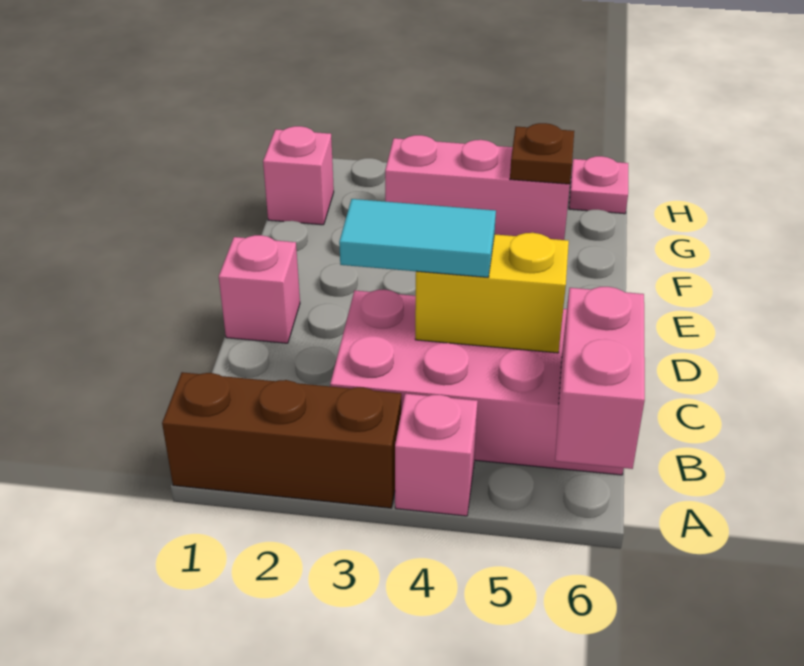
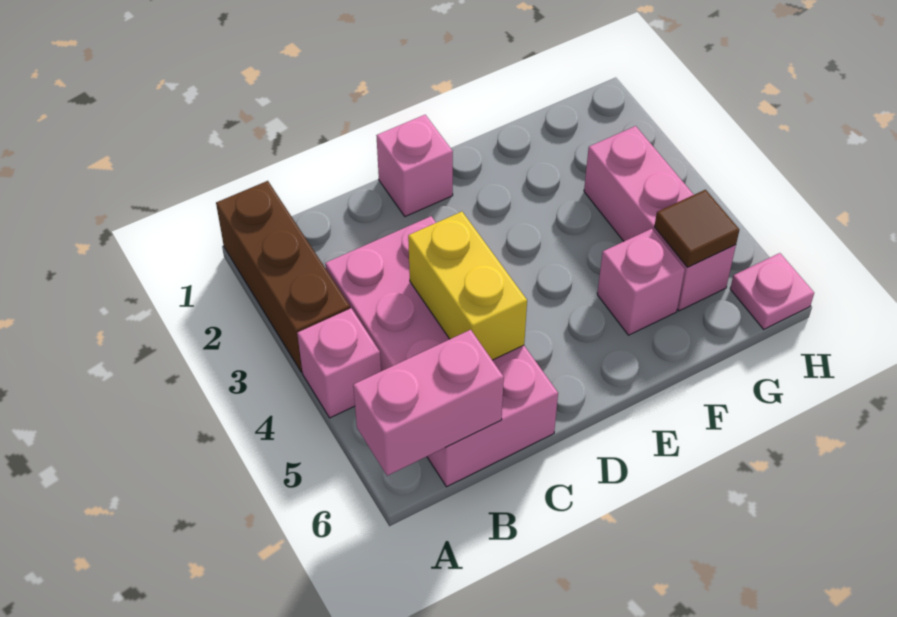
cyan tile C3:C4 level 3 -> none
pink brick G1 level 1 -> pink brick F5 level 1
brown plate G5 level 2 -> brown tile G5 level 2

